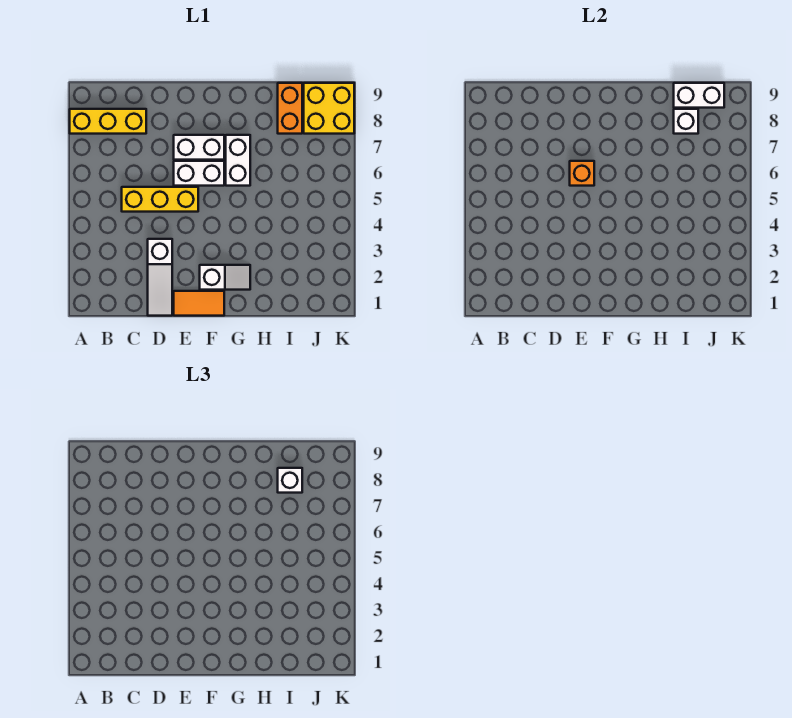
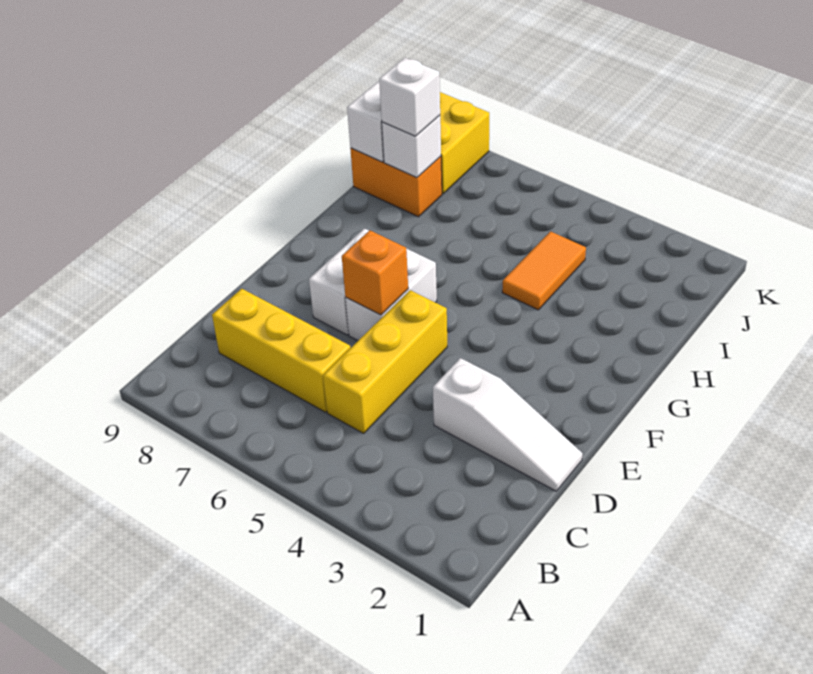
yellow brick A8:C8 level 1 -> yellow brick C6:C8 level 1
orange tile E1:F1 level 1 -> orange tile H4:I4 level 1
white slope F2:G2 level 1 top F -> none
white brick G6:G7 level 1 -> none

